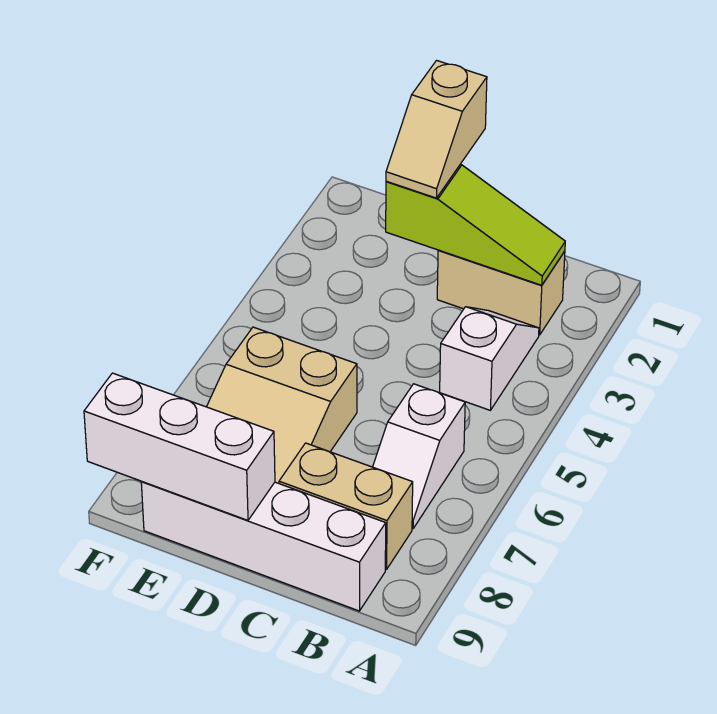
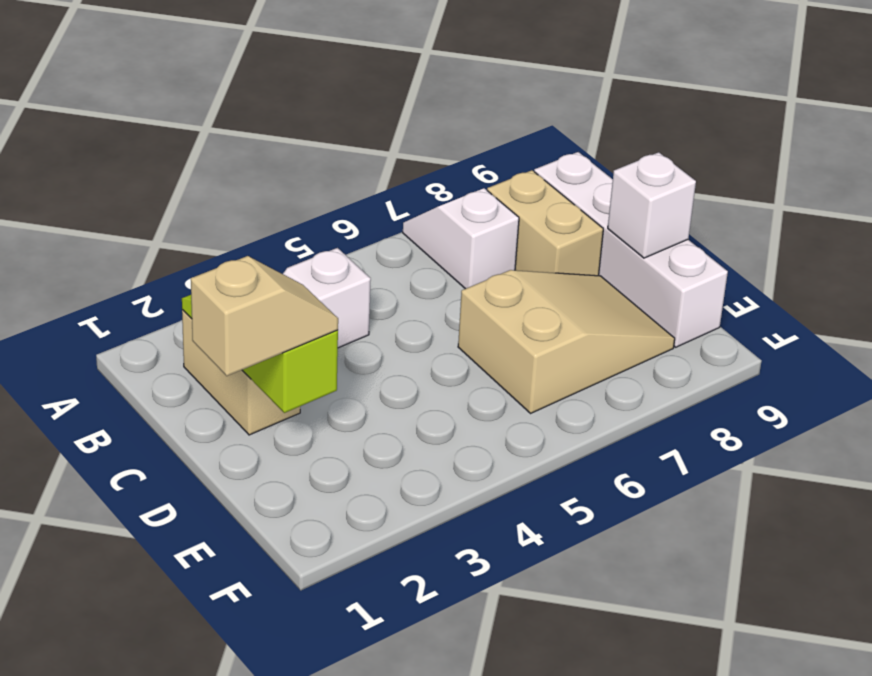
white slope B6:B7 level 1 top 6 -> white slope A7:B7 level 1 top B
white brick D9:F9 level 2 -> white brick D9 level 2

